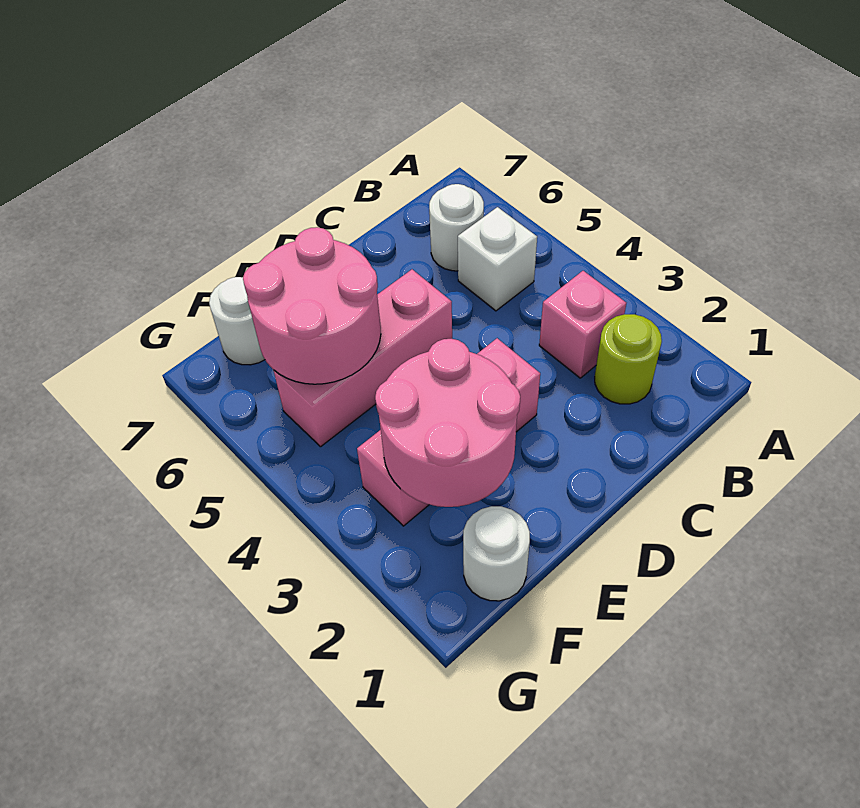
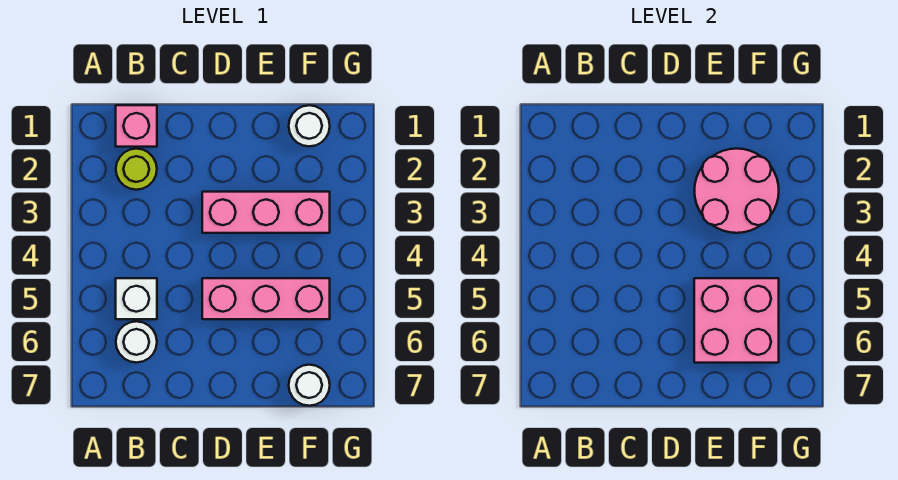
pink brick B3 level 1 -> pink brick B1 level 1
pink round brick E5:F6 level 2 -> pink brick E5:F6 level 2

